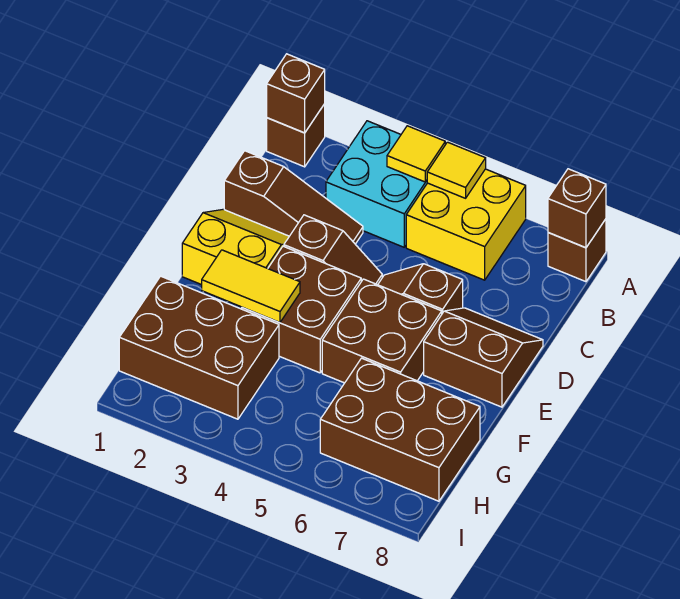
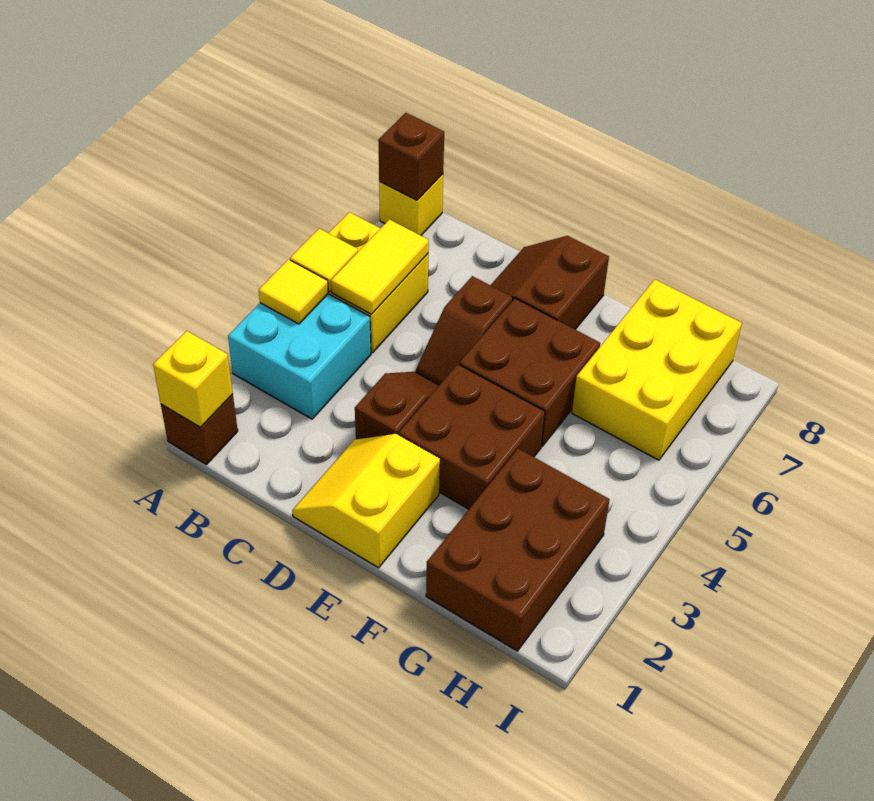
brown brick A1 level 2 -> yellow brick A1 level 2
brown brick A8 level 1 -> yellow brick A8 level 1
brown slope C1:C3 level 1 top 1 -> none
yellow tile F2:F3 level 2 -> yellow tile B5:B6 level 2
brown brick G6:H8 level 1 -> yellow brick G6:H8 level 1

